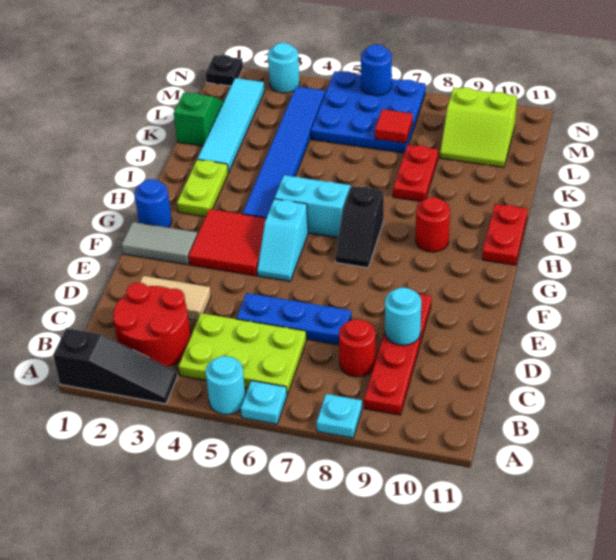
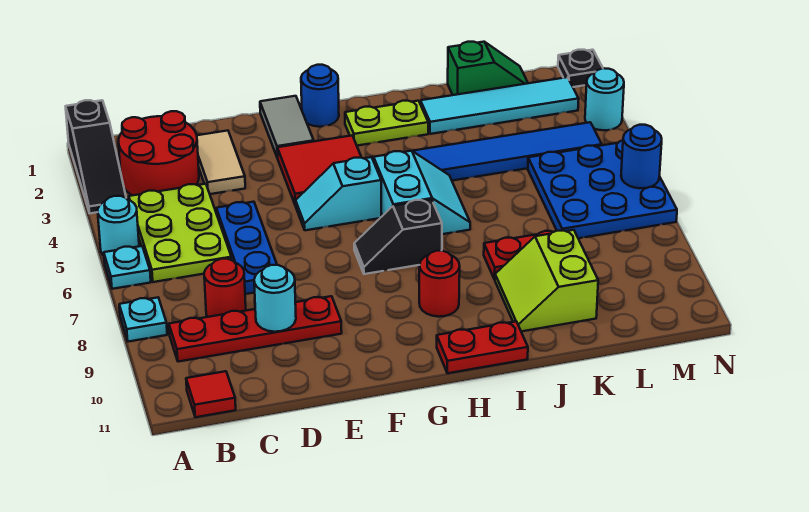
red tile L7 level 2 -> red tile B11 level 1
lime slope L9:M10 level 1 top M -> lime slope J9:K10 level 1 top K

